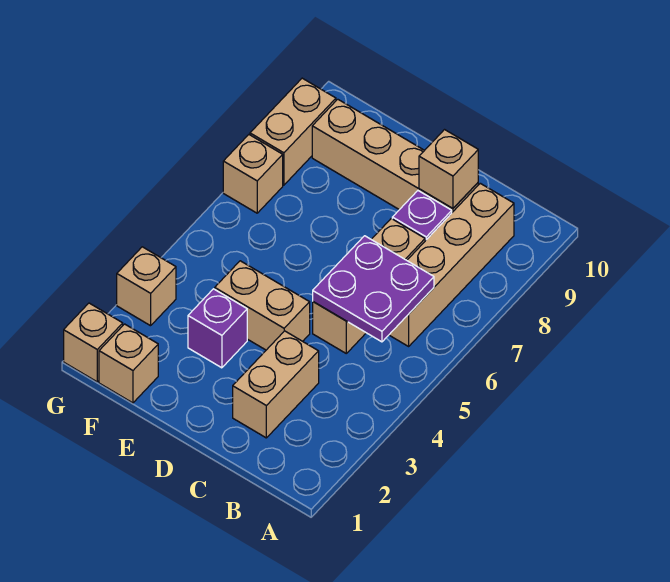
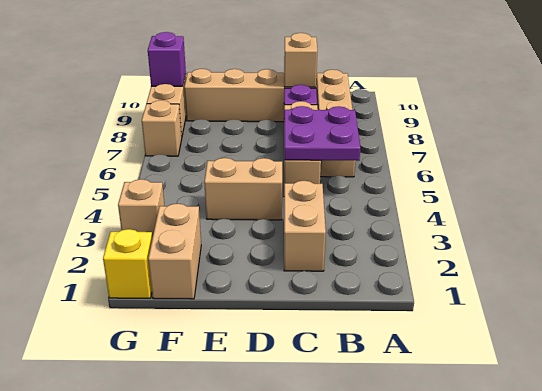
purple brick E3 level 1 -> purple brick G9 level 2
tan brick F1 level 1 -> tan brick F1:F2 level 1
tan brick G1 level 1 -> yellow brick G1 level 1

